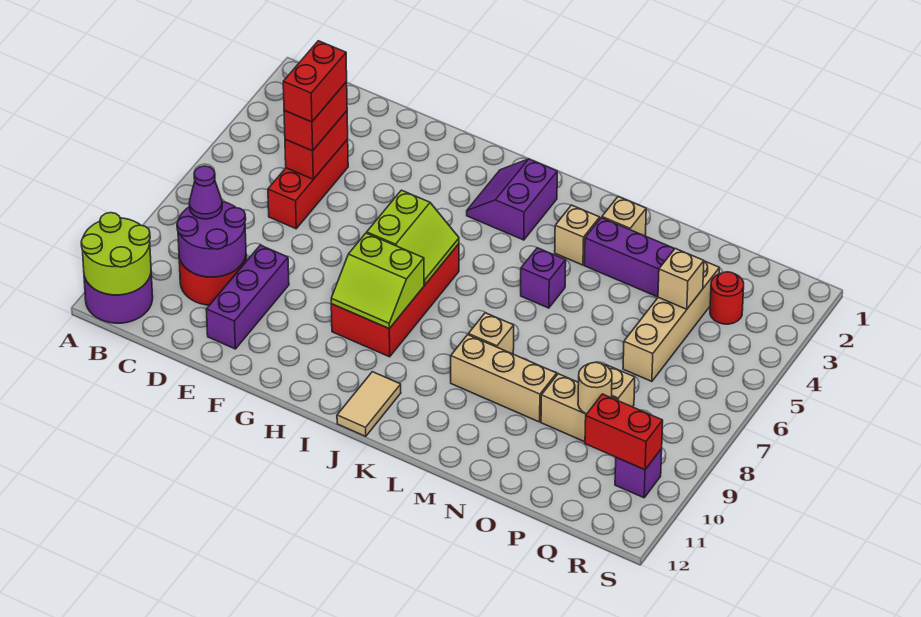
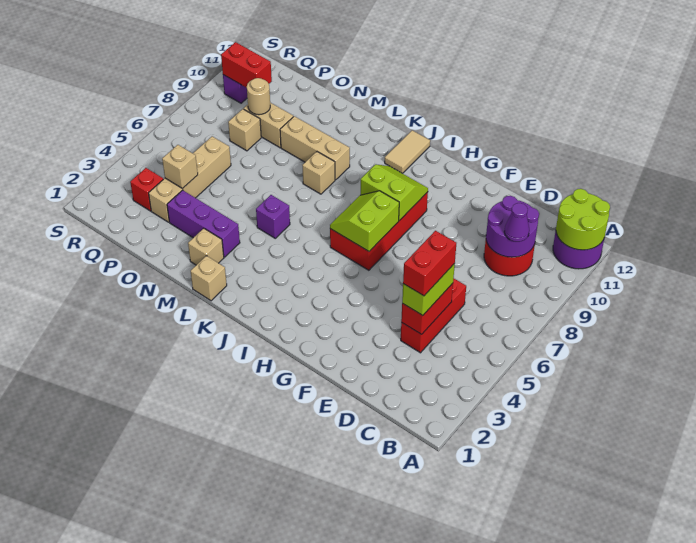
red brick D4:D5 level 3 -> lime brick D4:D5 level 3
purple brick E9:E11 level 1 -> none
purple slope I2:J3 level 1 top J -> none
tan brick L3 level 1 -> tan brick L1 level 1
red round brick Q3 level 1 -> red brick Q3 level 1

